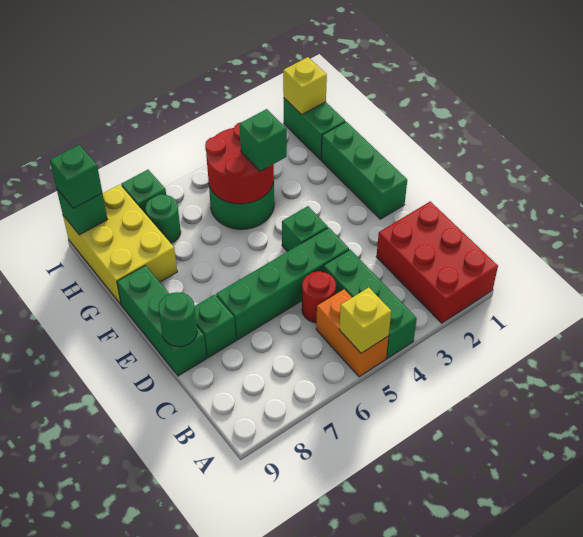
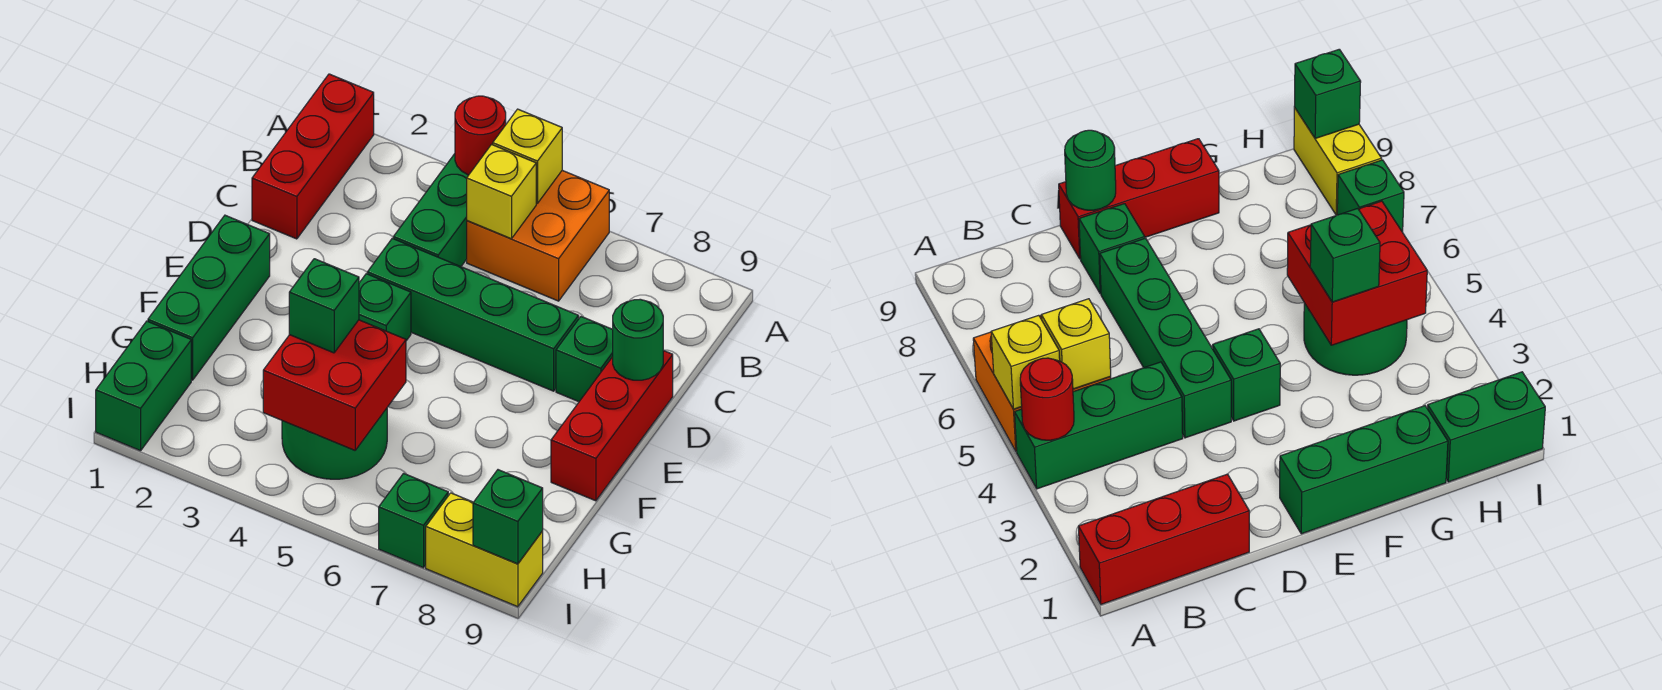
red brick A1:C2 level 1 -> red brick A1:C1 level 1
orange brick A5:B5 level 1 -> orange brick A5:B6 level 1
red round brick C5 level 1 -> red round brick A4 level 2
green brick D9:F9 level 1 -> red brick D9:F9 level 1
red round brick G4:H5 level 2 -> red brick G4:H5 level 2
yellow brick G8:I9 level 1 -> yellow brick I8:I9 level 1
green round brick H7 level 1 -> none
yellow brick I1 level 2 -> yellow brick B5 level 2
green brick I9 level 3 -> none

